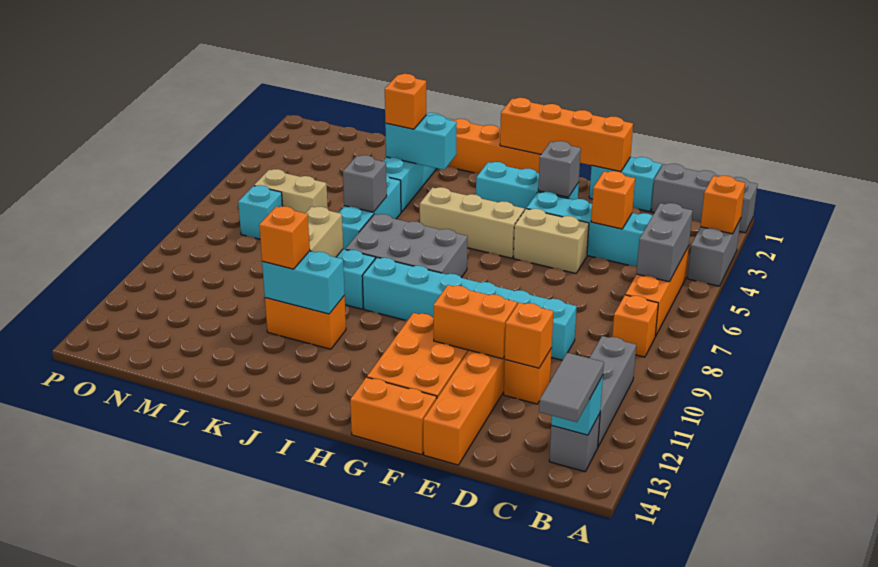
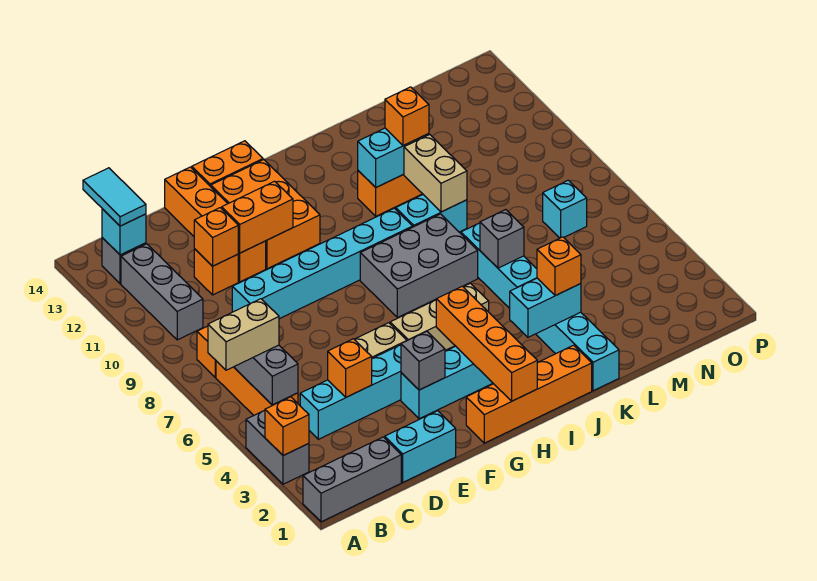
grey tile B13:B14 level 3 -> cyan tile B13:B14 level 3
orange brick E1:H1 level 2 -> orange brick H1:H4 level 2
tan brick M6:N6 level 1 -> tan brick A6:B6 level 3

